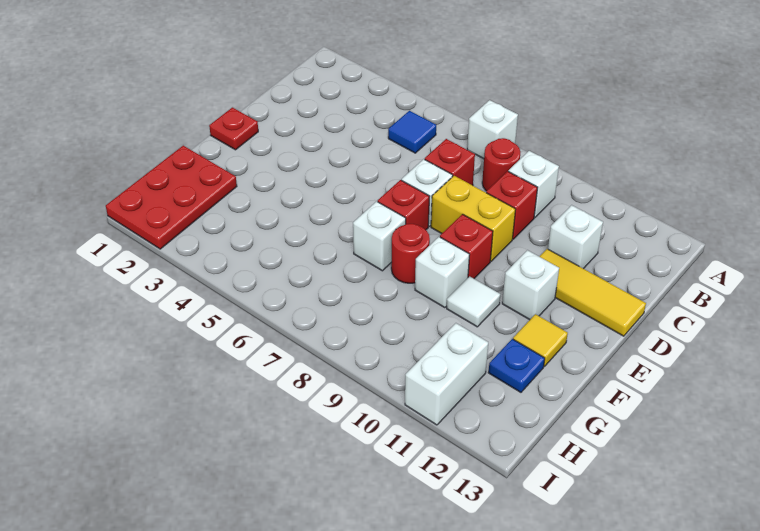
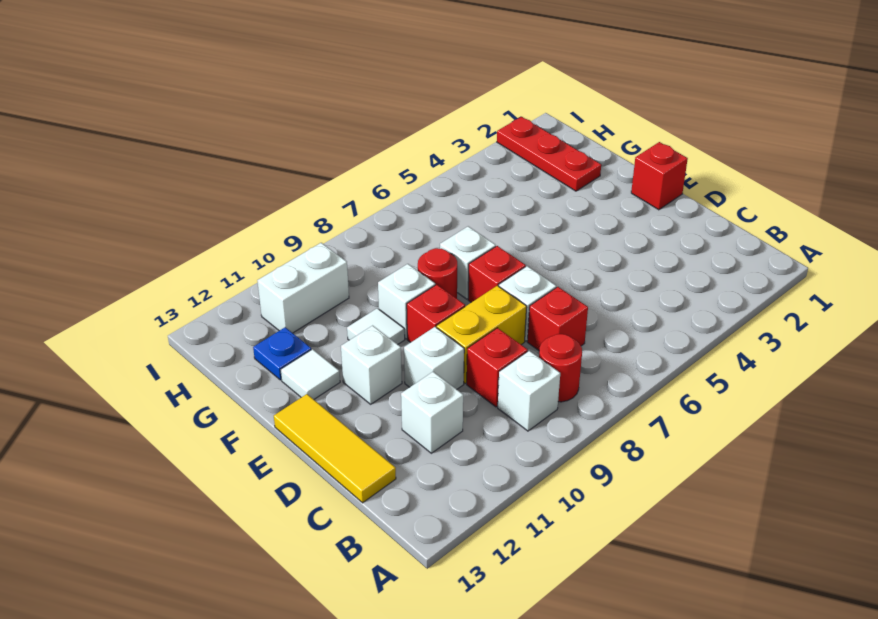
white brick A7 level 1 -> white brick D10 level 1
blue tile B5 level 1 -> none
yellow tile D11:D13 level 1 -> yellow tile C13:E13 level 1
red plate E1 level 1 -> red brick E1 level 1
yellow tile F12 level 1 -> white tile F12 level 1
red plate G1:I2 level 1 -> red plate G2:I2 level 1
white brick H11:I11 level 1 -> white brick H10:H11 level 1

